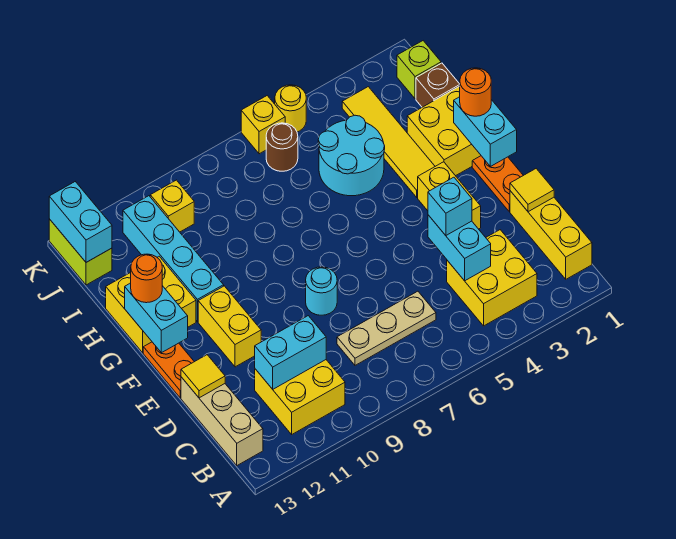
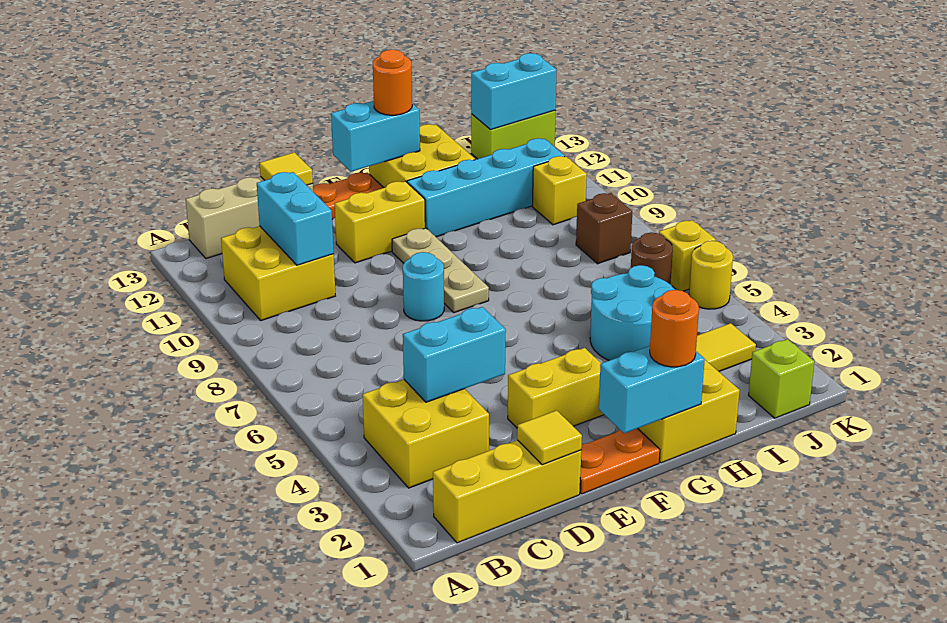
tan plate C6:C8 level 1 -> tan plate F8:F10 level 1
cyan brick D4 level 3 -> none
brown brick I1 level 1 -> brown brick J8 level 1

